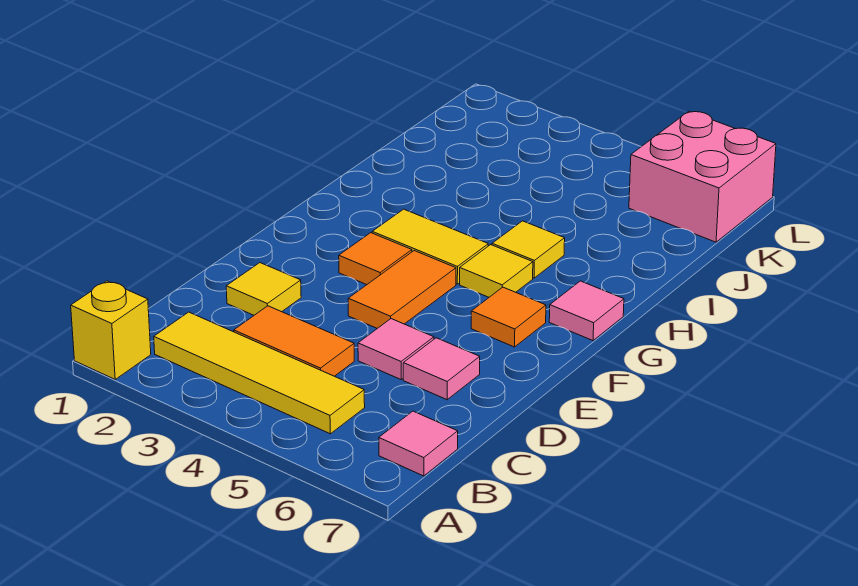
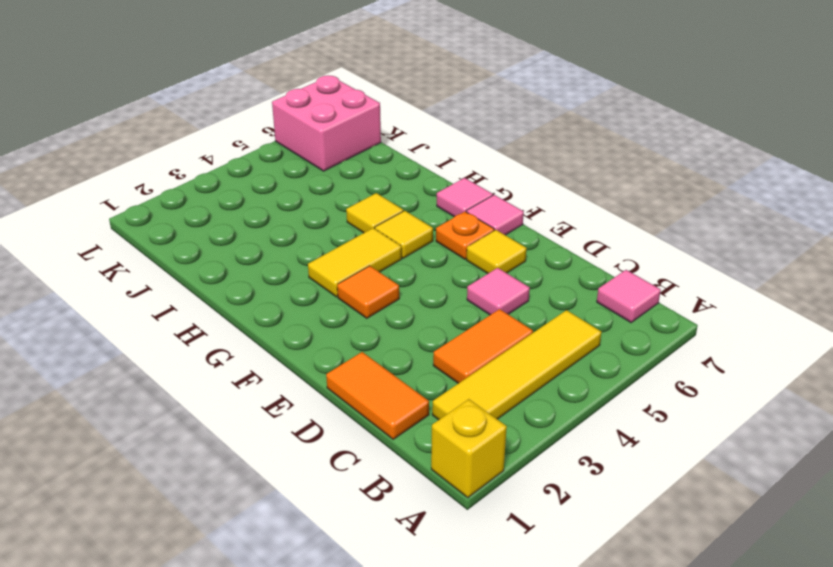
yellow tile D2 level 1 -> yellow tile E6 level 1
pink tile D6 level 1 -> pink tile F7 level 1
orange tile E4:F4 level 1 -> orange tile C1:D1 level 1
orange tile F6 level 1 -> orange plate F6 level 1

